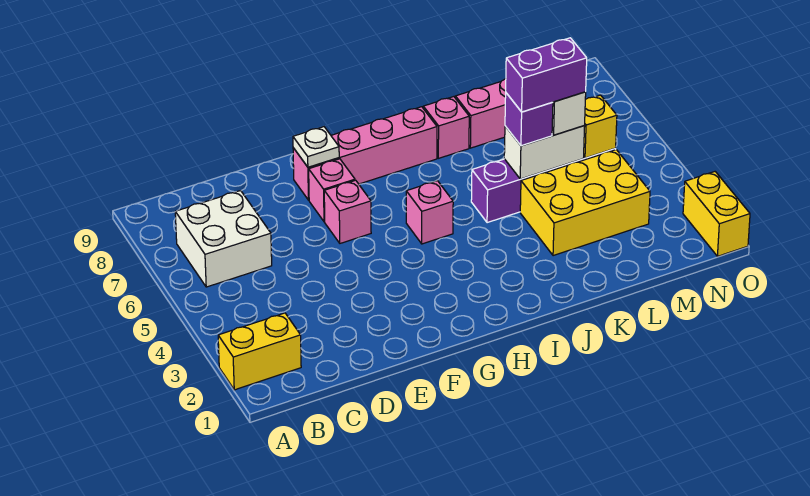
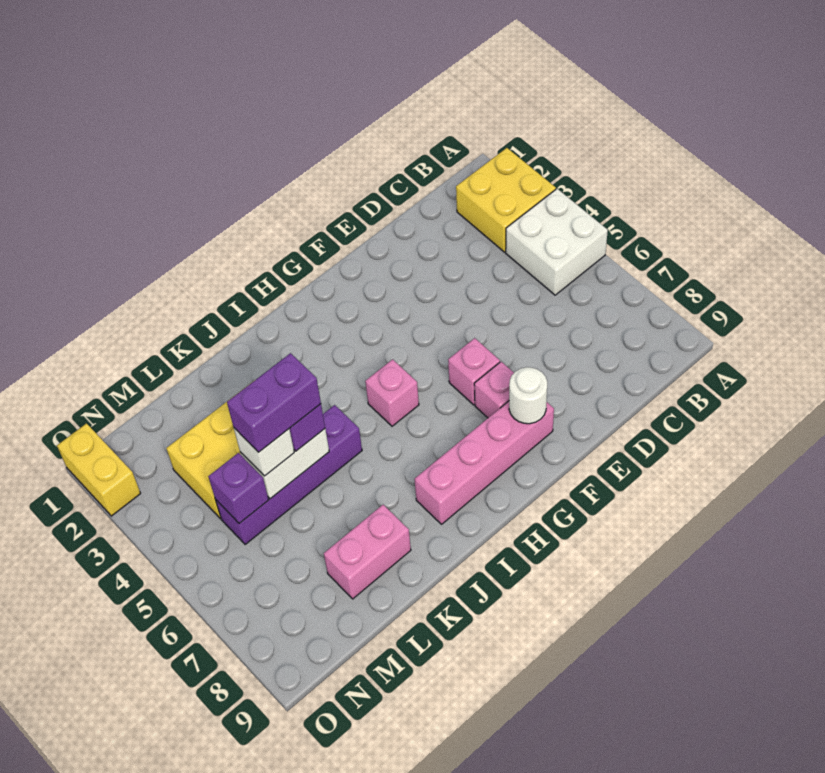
yellow brick A2:B2 level 1 -> yellow brick A2:B3 level 1
white brick B6:C7 level 1 -> white brick A4:B5 level 1
white plate F8 level 2 -> white round brick F8 level 2
pink brick J8 level 1 -> none
yellow brick M5 level 2 -> purple brick M5 level 2

